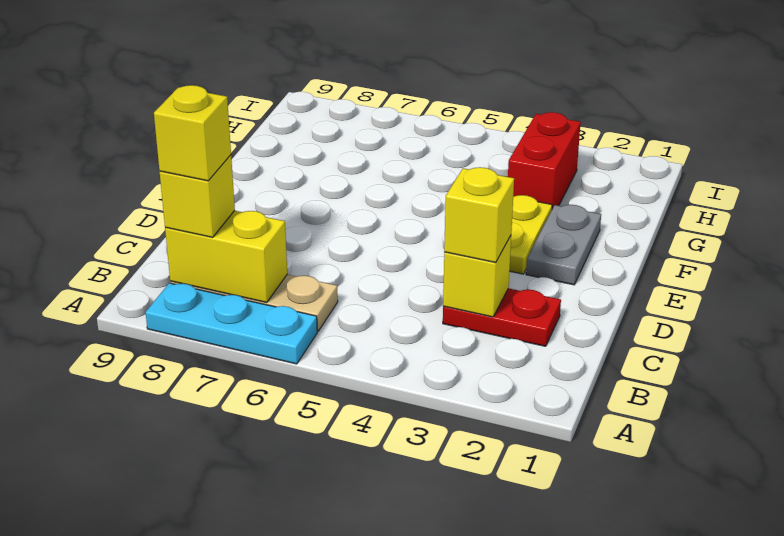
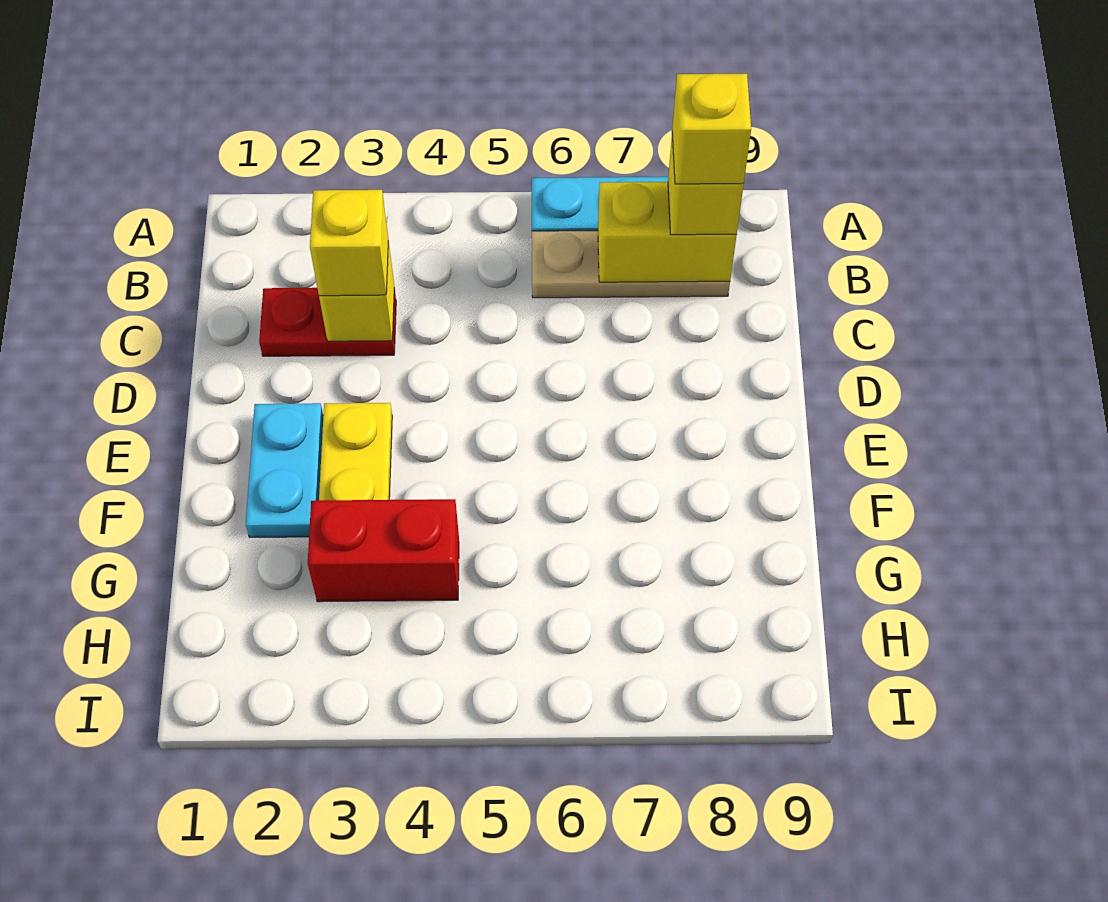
grey plate E2:F2 level 1 -> cyan plate E2:F2 level 1
red brick G3:H3 level 1 -> red brick G3:G4 level 1

